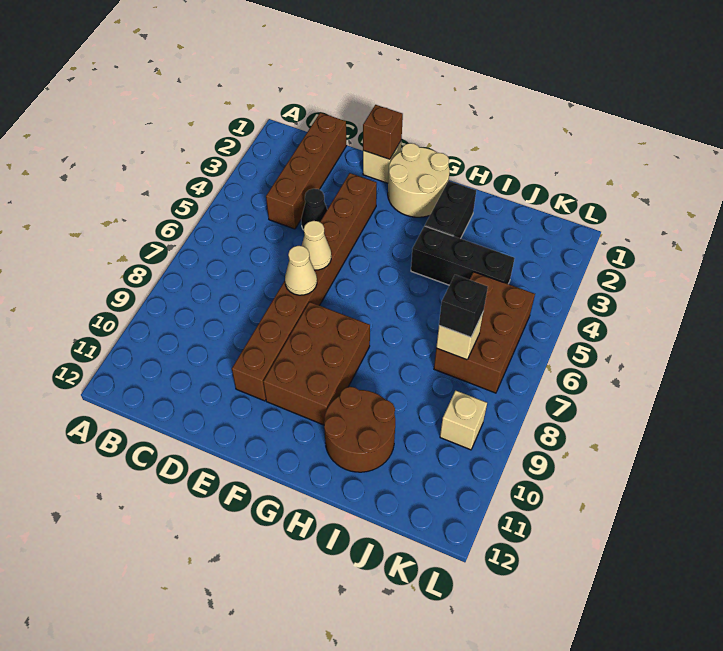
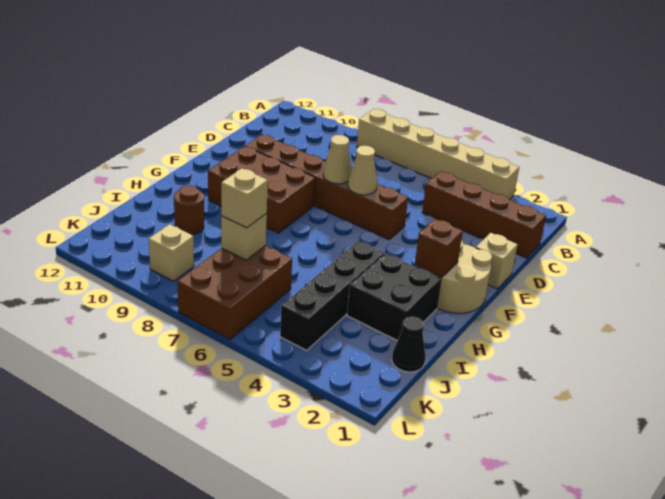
none -> tan brick A3:A8 level 1
black cone D4 level 1 -> black cone J1 level 1
brown brick E1 level 2 -> brown brick G2 level 2
brown brick E3:E10 level 1 -> brown brick E5:E10 level 1
black brick H2:H3 level 1 -> black brick H2:I3 level 1
black brick H4:J4 level 1 -> black brick H4:K4 level 1
brown round brick H10:I11 level 1 -> brown round brick I10 level 1
brown brick J5:K7 level 1 -> brown brick J6:L7 level 1
black brick J7 level 3 -> tan brick J7 level 3

